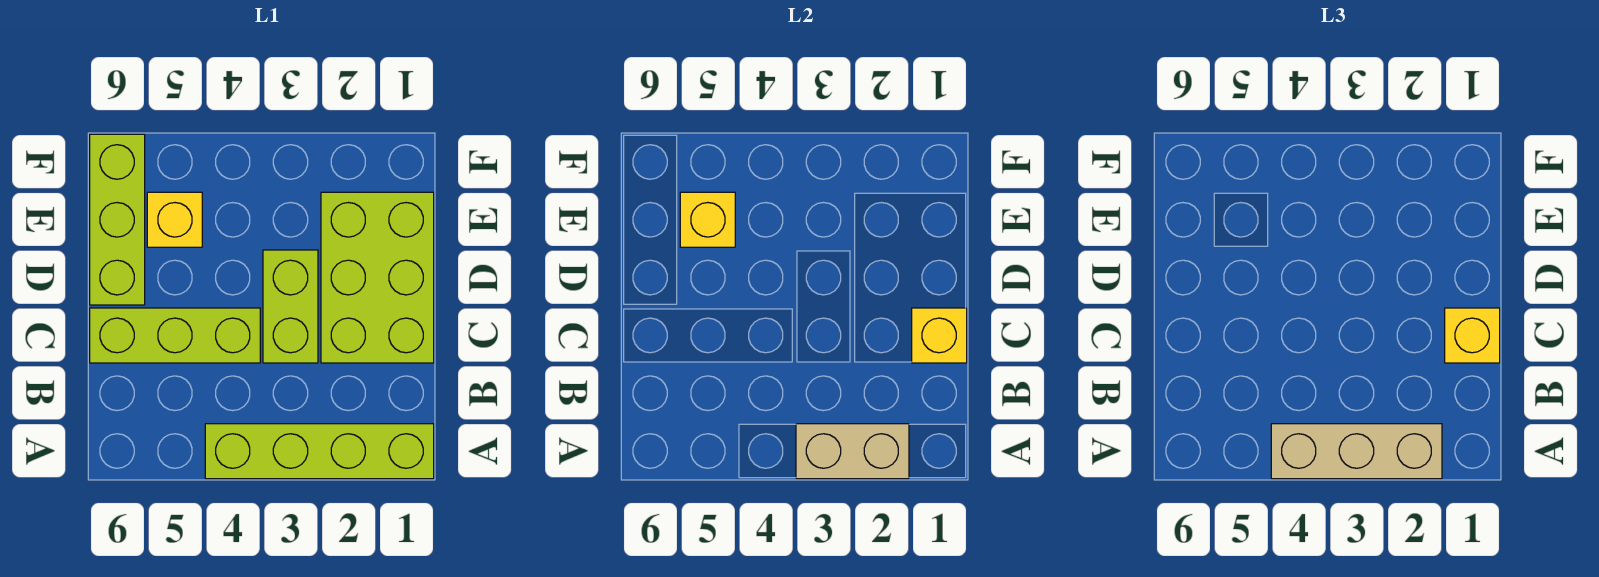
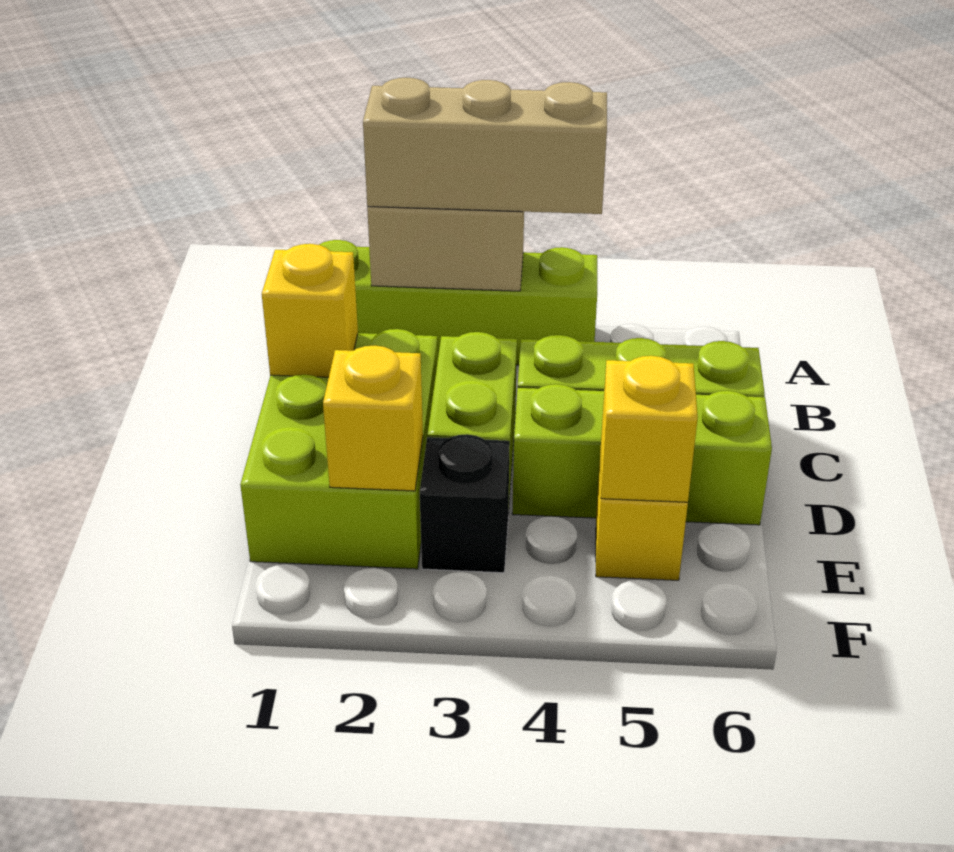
yellow brick C1 level 3 -> yellow brick E2 level 2
lime brick D6:F6 level 1 -> lime brick D4:D6 level 1
none -> black brick E3 level 1

